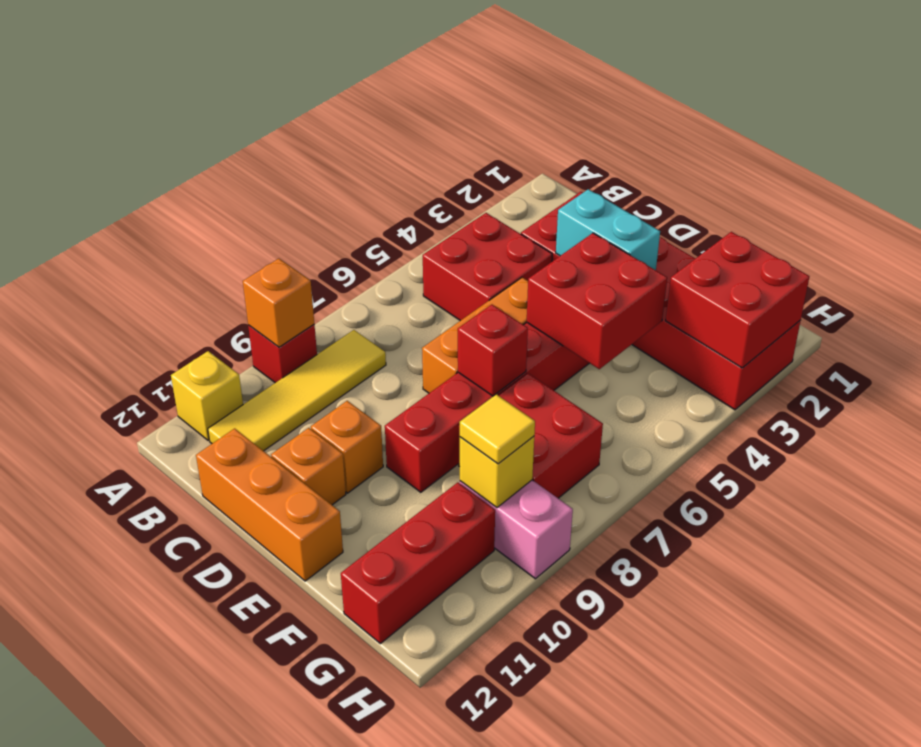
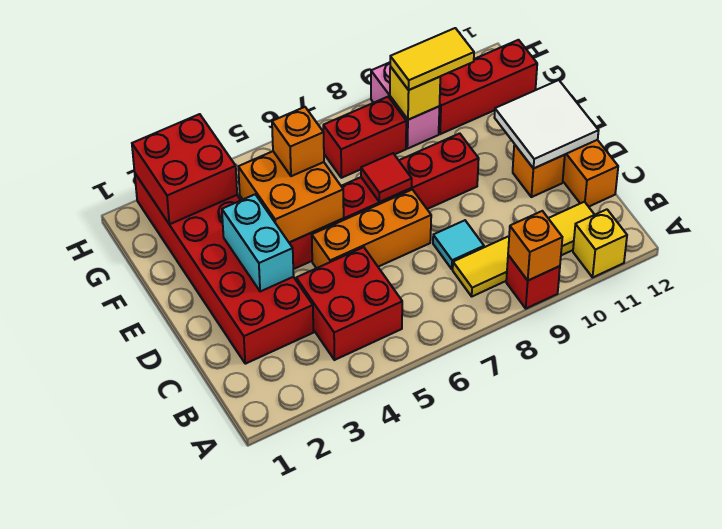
none -> cyan tile C8 level 1
orange brick D10 level 1 -> orange brick F5 level 3
none -> white tile D11:E12 level 2
red brick E4:F5 level 2 -> orange brick E4:F5 level 2
red brick E7 level 2 -> red tile E7 level 2
red brick F7:G8 level 1 -> red brick G7:G8 level 1
yellow tile G9 level 3 -> yellow tile G9:G10 level 3

